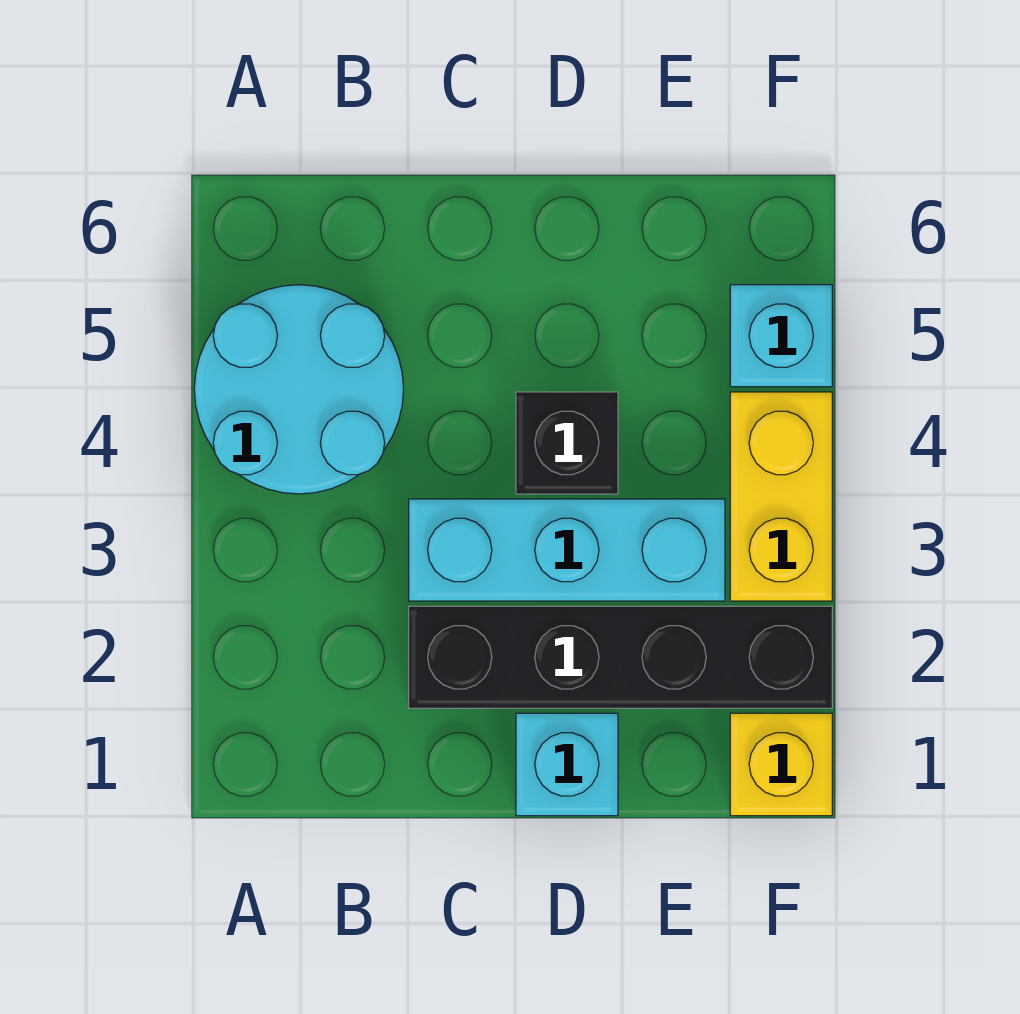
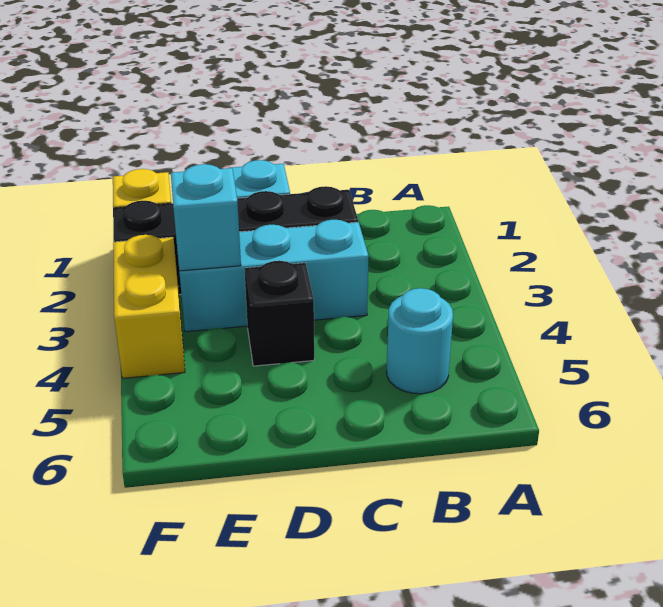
cyan round brick A4:B5 level 1 -> cyan round brick B5 level 1
cyan brick F5 level 1 -> cyan brick E3 level 2

